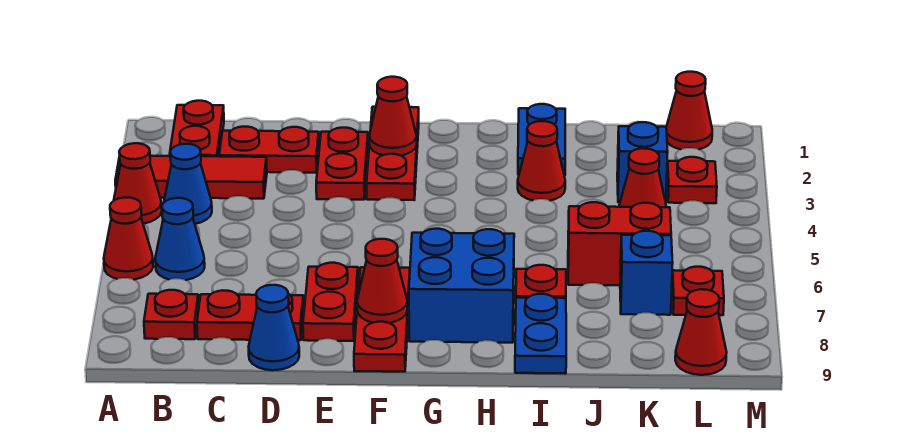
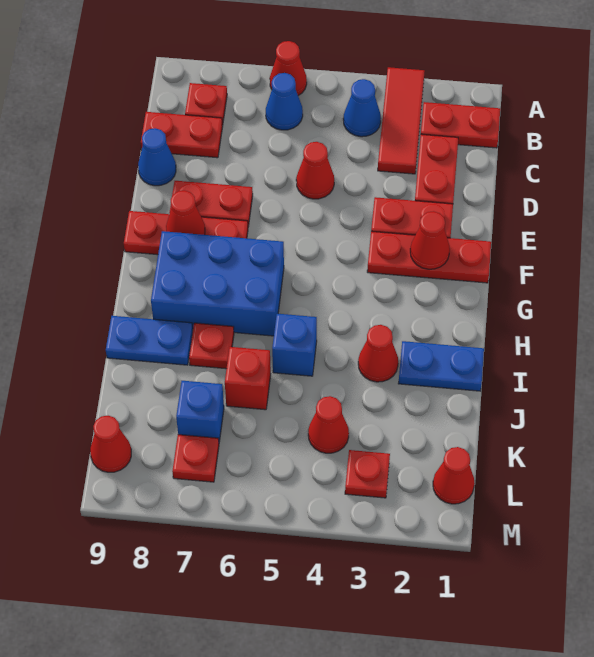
red cone A4 level 1 -> red cone D5 level 1
red plate C8:D8 level 1 -> red plate C8:C9 level 1
blue brick G7:H8 level 1 -> blue brick G6:H8 level 1
red brick J6:K6 level 1 -> red brick J6 level 1
blue brick K3 level 1 -> blue brick I5 level 1

